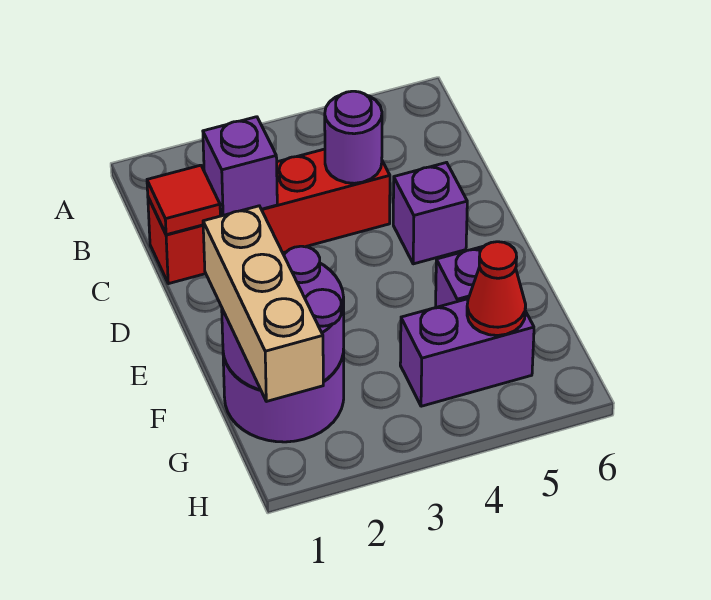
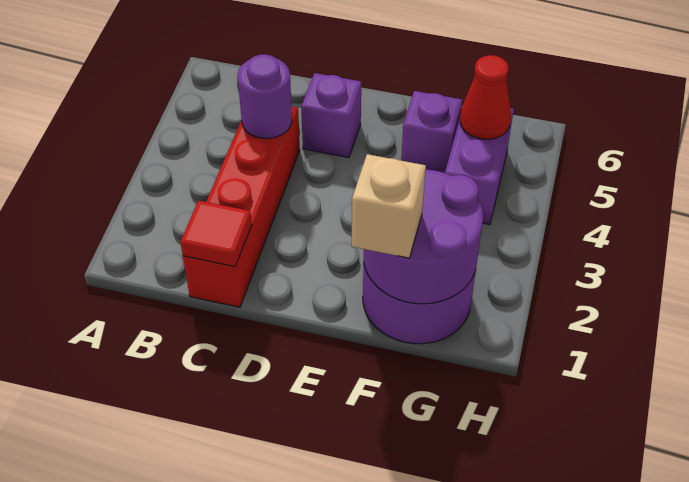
purple brick C2 level 2 -> none
tan brick F1:H1 level 3 -> tan brick F1 level 3

